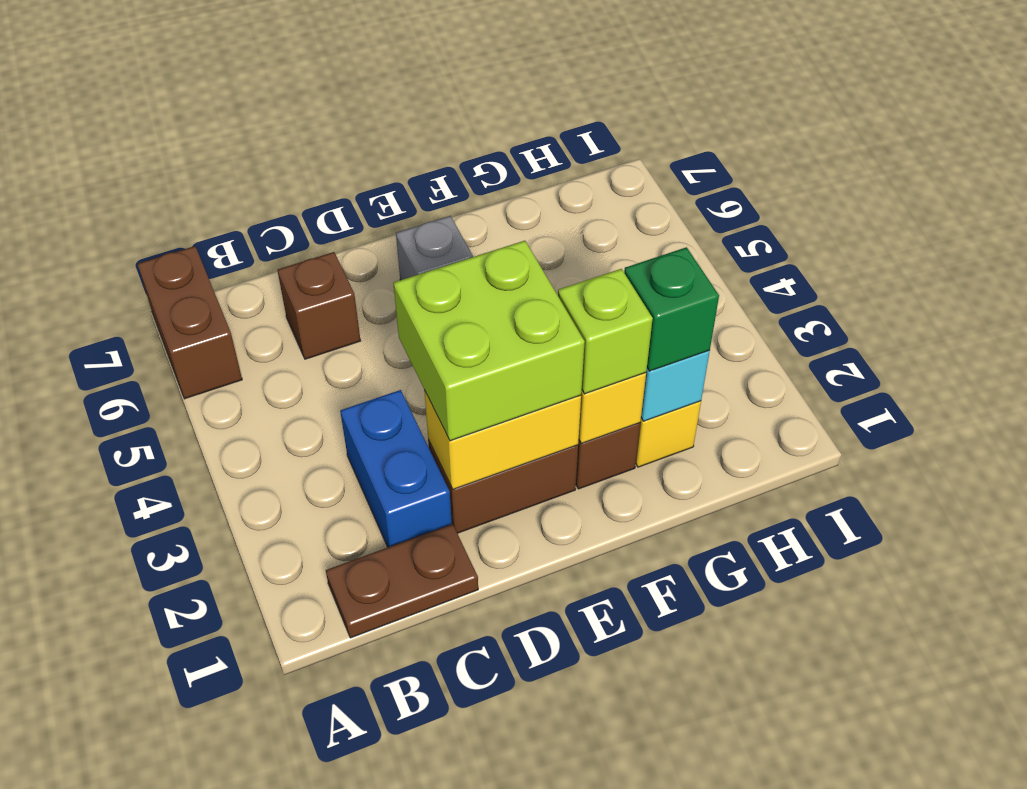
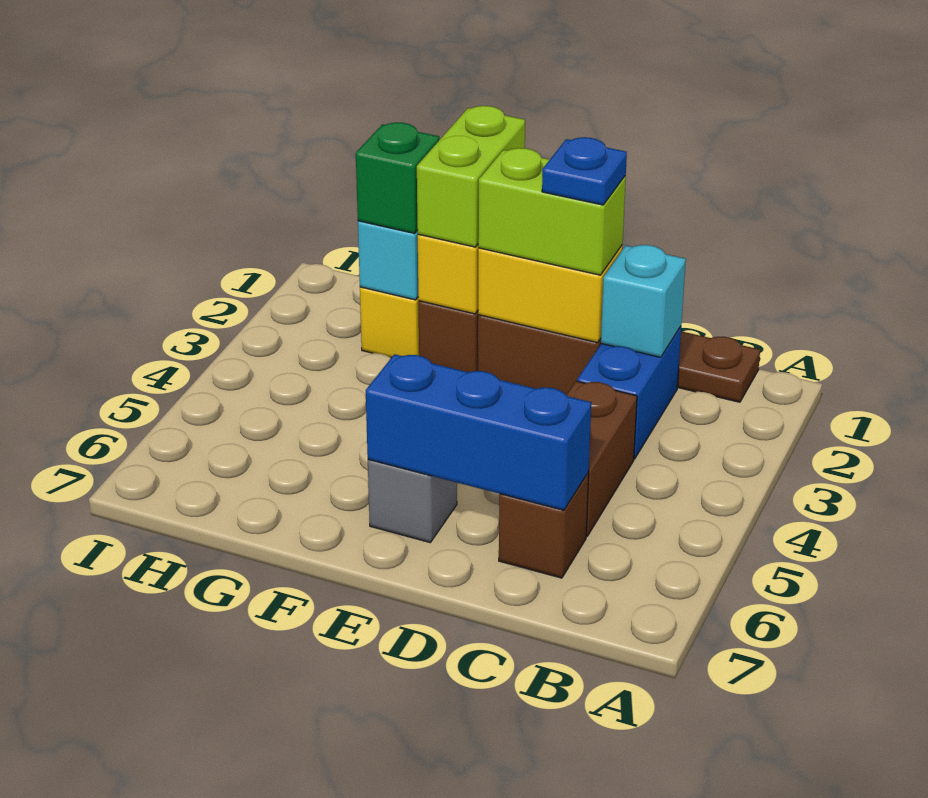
brown brick A6:A7 level 1 -> brown brick C4:C5 level 1
none -> cyan brick C2 level 2
none -> blue brick C6:E6 level 2
lime brick D2:E3 level 3 -> lime brick D2:E2 level 3
none -> blue plate D2 level 4
lime brick F2 level 3 -> lime brick F1:F2 level 3

